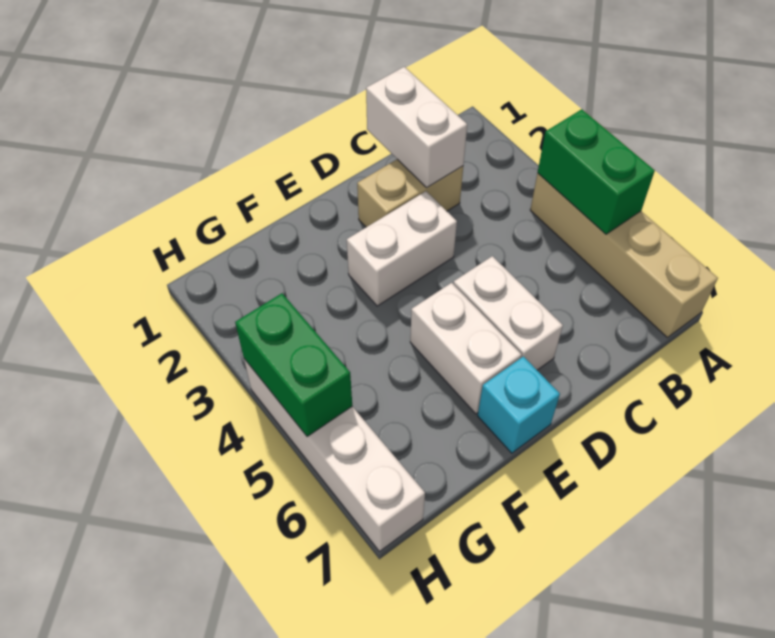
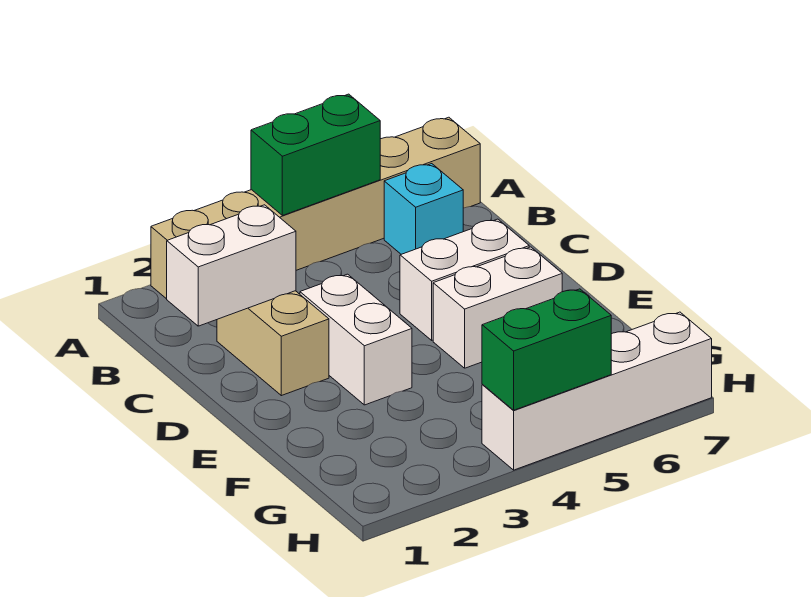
tan brick A4:A7 level 1 -> tan brick A2:A7 level 1
cyan brick E7 level 1 -> cyan brick B6 level 1

